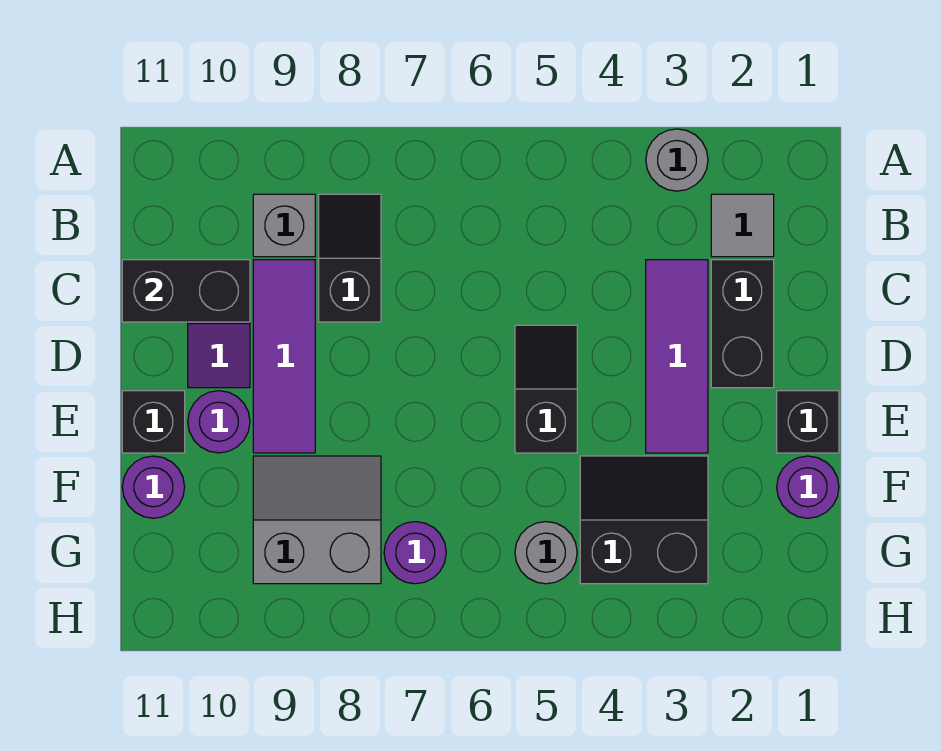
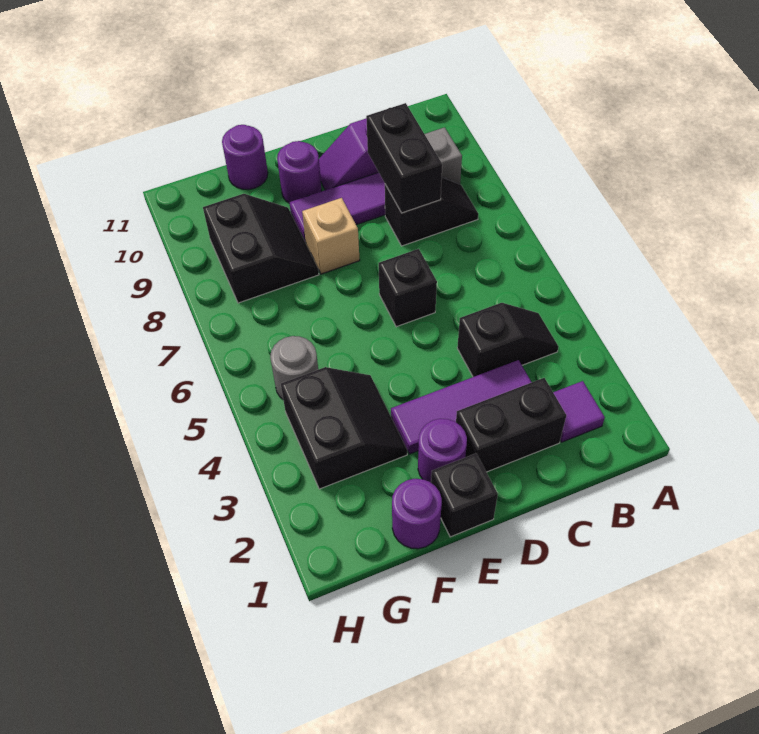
grey round brick A3 level 1 -> none
grey tile B2 level 1 -> purple tile B2 level 1
black brick C10:C11 level 2 -> black brick C8:C9 level 2
black slope D5:E5 level 1 top E -> black slope B4:C4 level 1 top C
none -> tan brick E8 level 1
black brick E11 level 1 -> black brick D6 level 1
grey slope F8:G9 level 1 top G -> black slope F8:G9 level 1 top G
purple round brick G7 level 1 -> purple round brick E2 level 1

